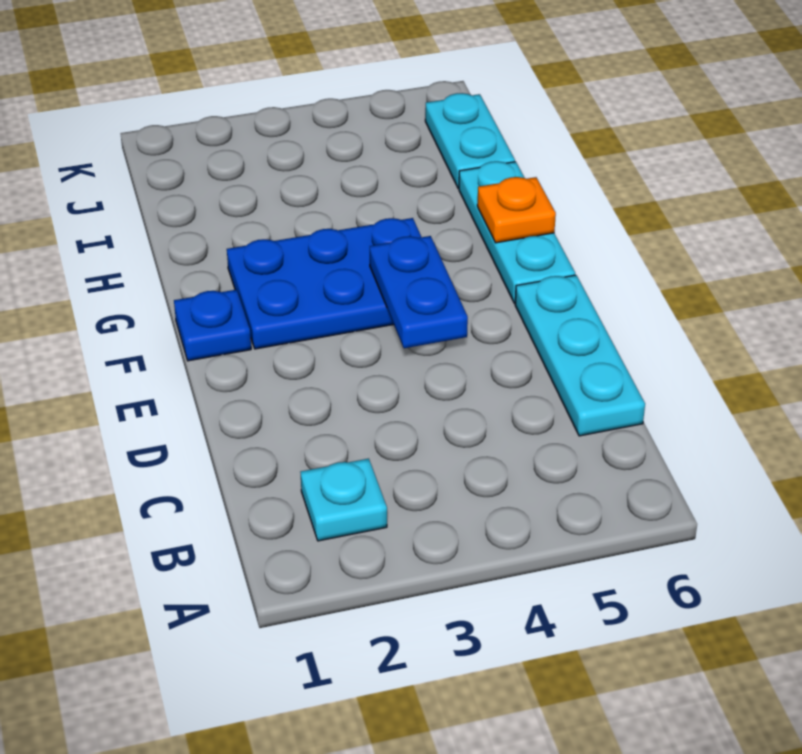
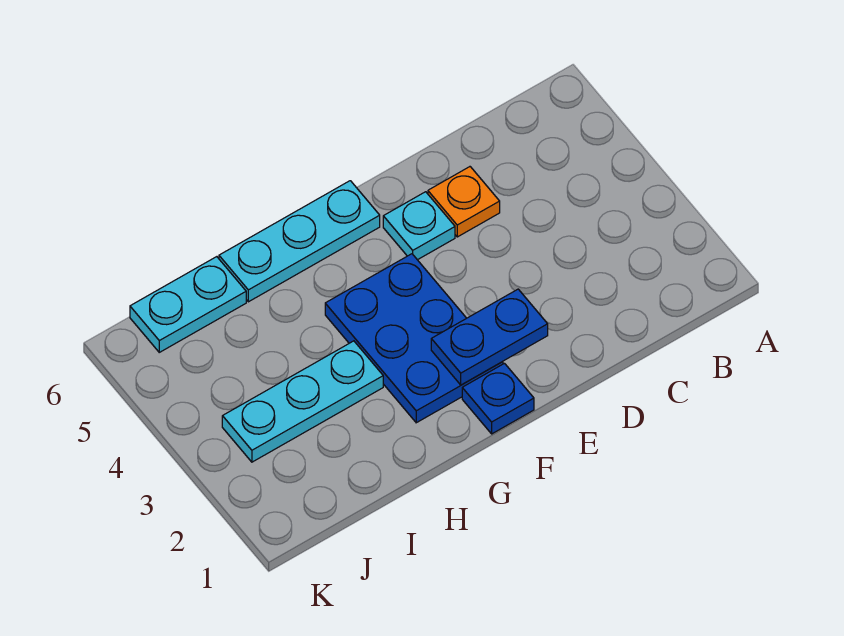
cyan plate B2 level 1 -> cyan plate E5 level 1
cyan plate C6:E6 level 1 -> cyan plate H3:J3 level 1
blue plate E4:F4 level 2 -> blue plate E2:F2 level 2
orange plate G6 level 2 -> orange plate D5 level 1

